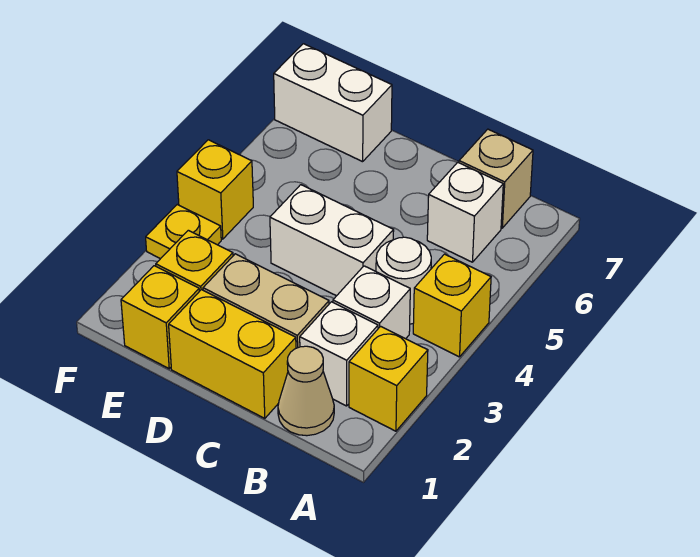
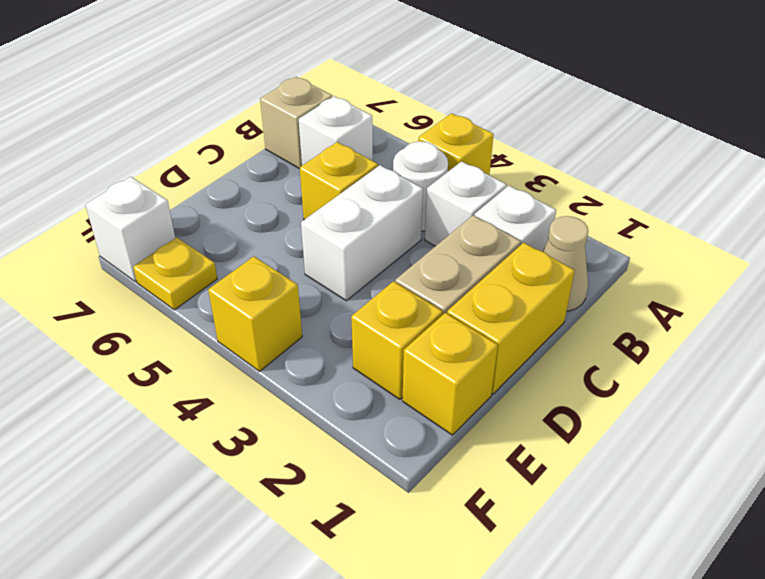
yellow brick A2 level 1 -> yellow brick C5 level 1
white brick E7:F7 level 1 -> white brick F7 level 1
yellow plate F3 level 1 -> yellow plate F6 level 1

